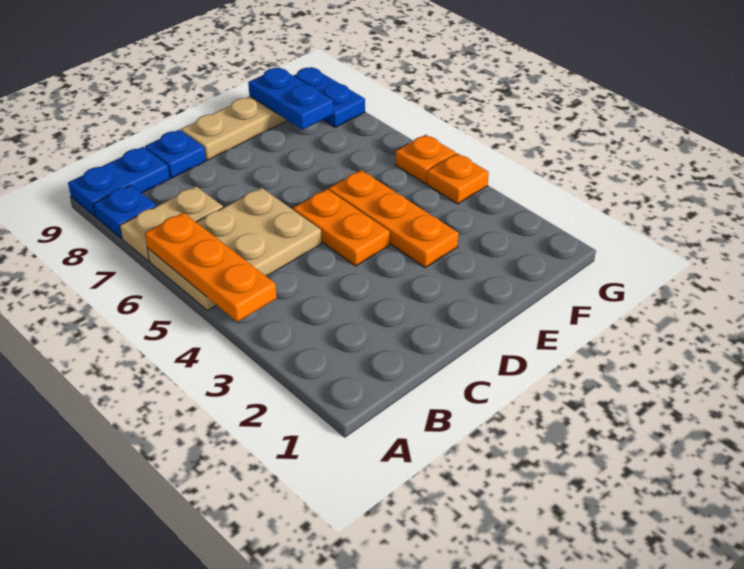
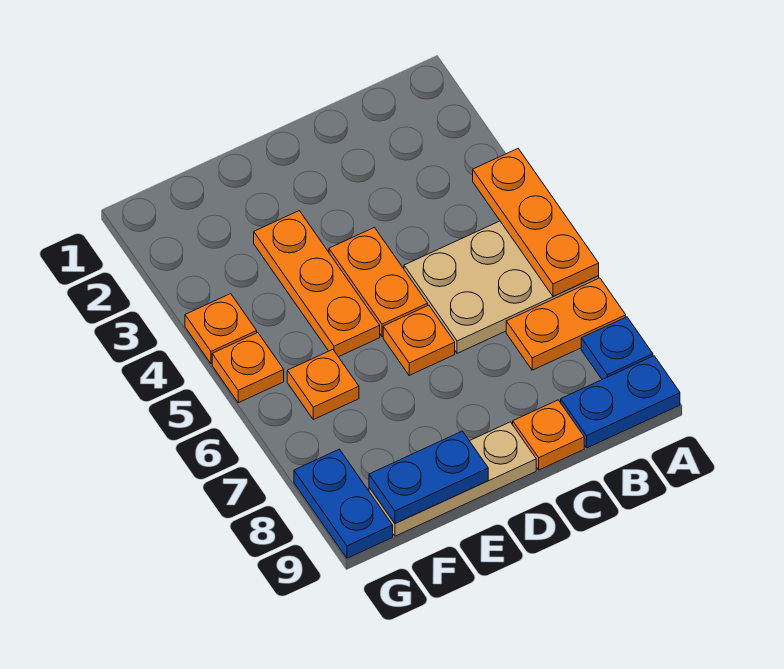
tan plate A7:B7 level 1 -> orange plate A7:B7 level 1
blue plate C9 level 1 -> orange plate C9 level 1
none -> orange plate D6 level 1
none -> orange plate F6 level 1
blue plate F8:F9 level 2 -> blue plate E9:F9 level 2

